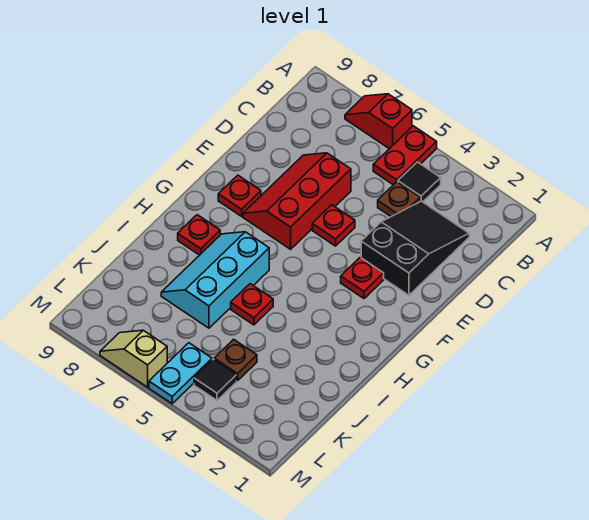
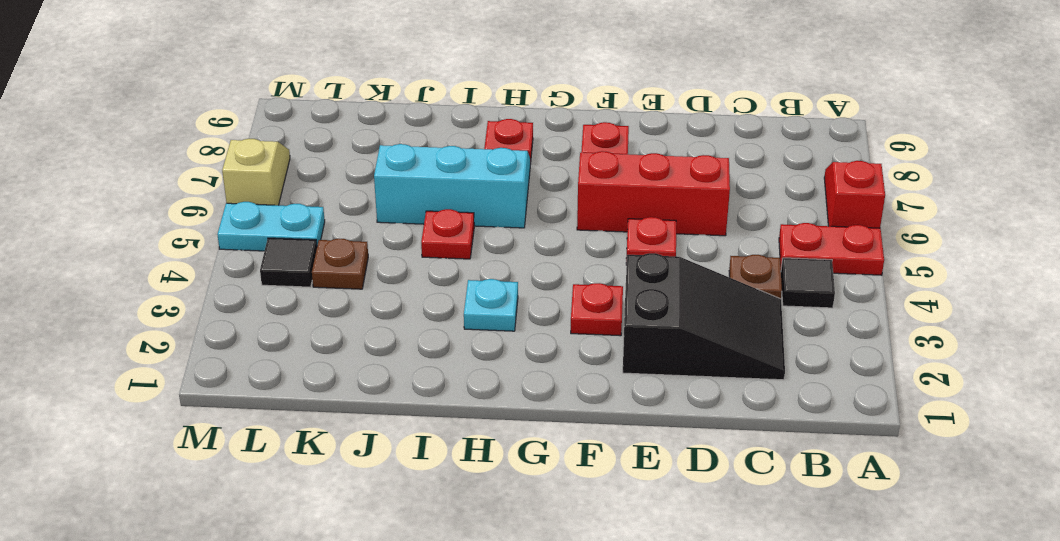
none -> cyan plate H3 level 1

